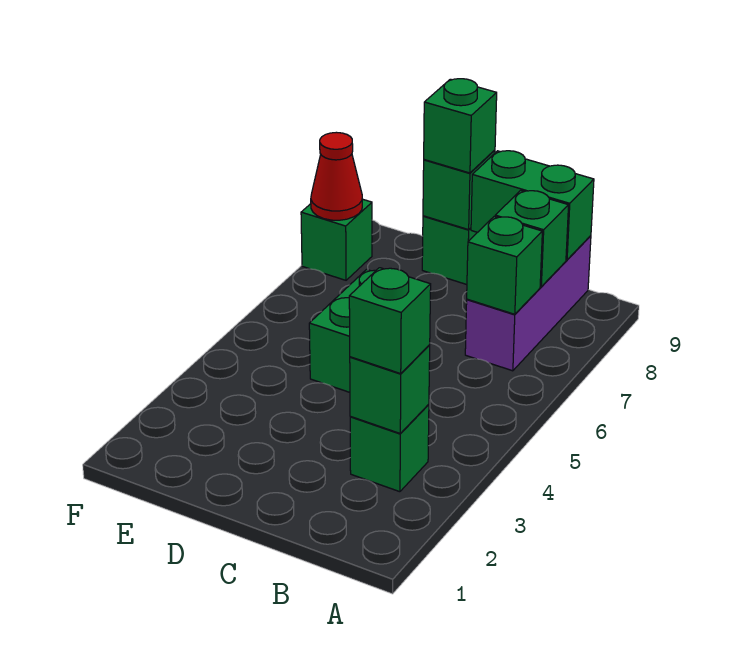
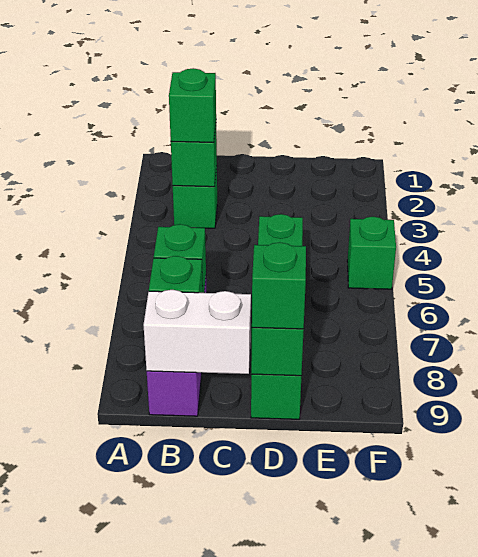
green brick B9:C9 level 2 -> white brick B9:C9 level 2
green brick F8 level 1 -> green brick F5 level 1
red cone F8 level 2 -> none

